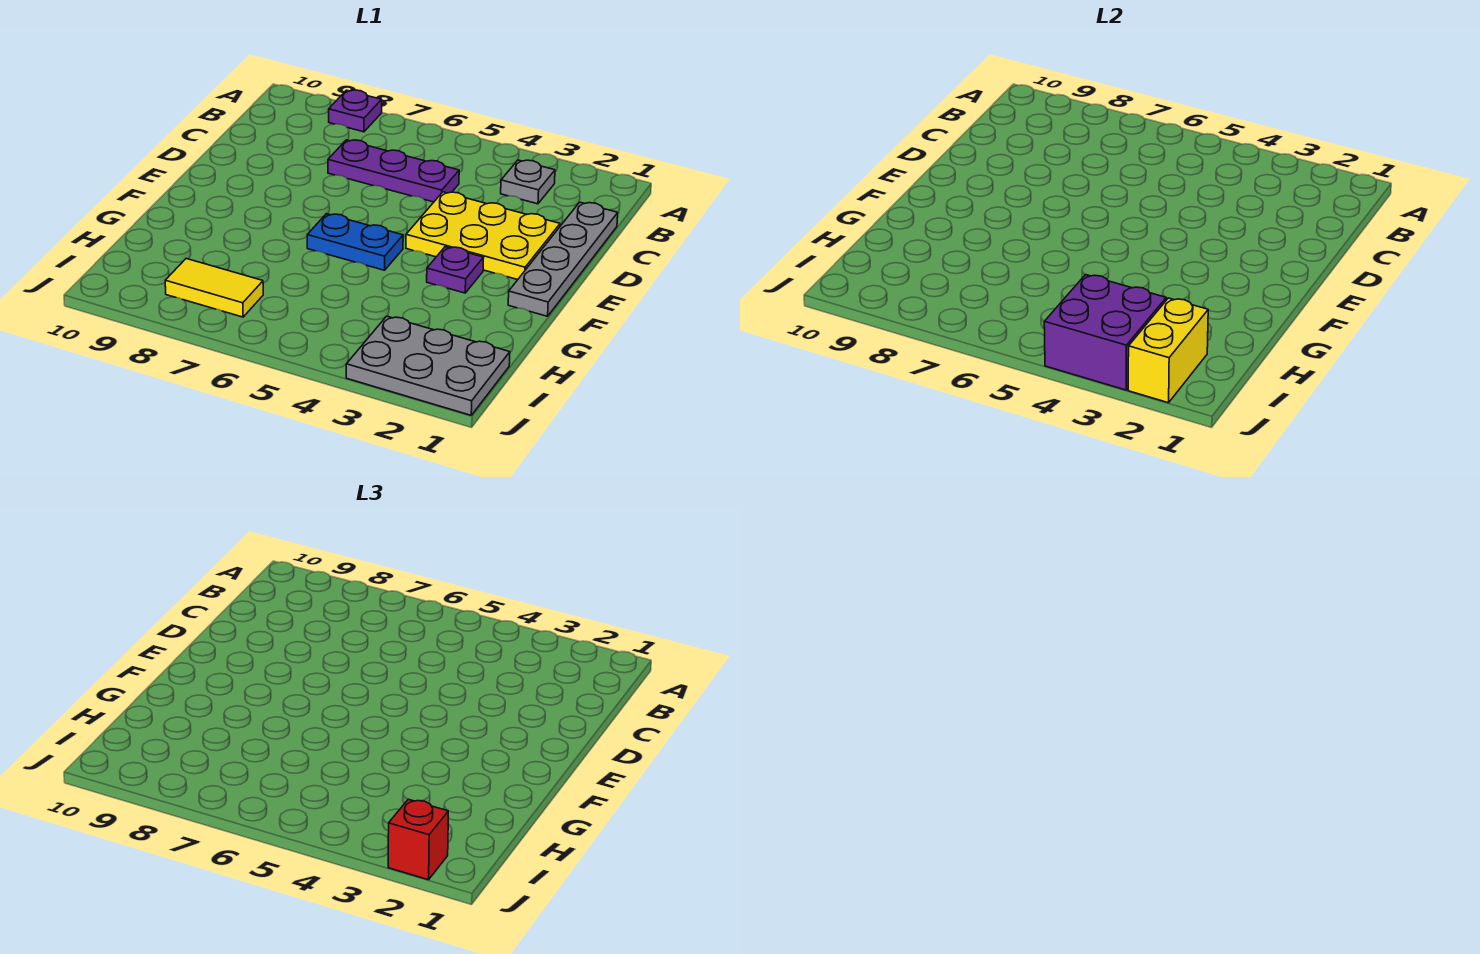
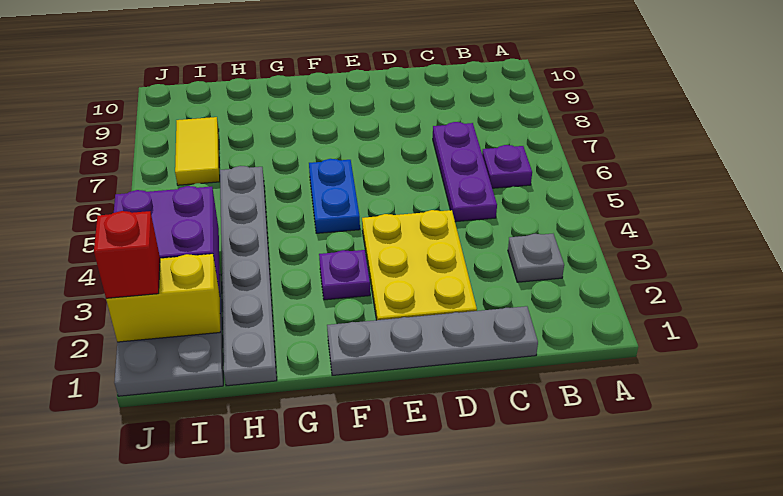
purple plate A8 level 1 -> purple plate B6 level 1
none -> grey plate H1:H6 level 1

